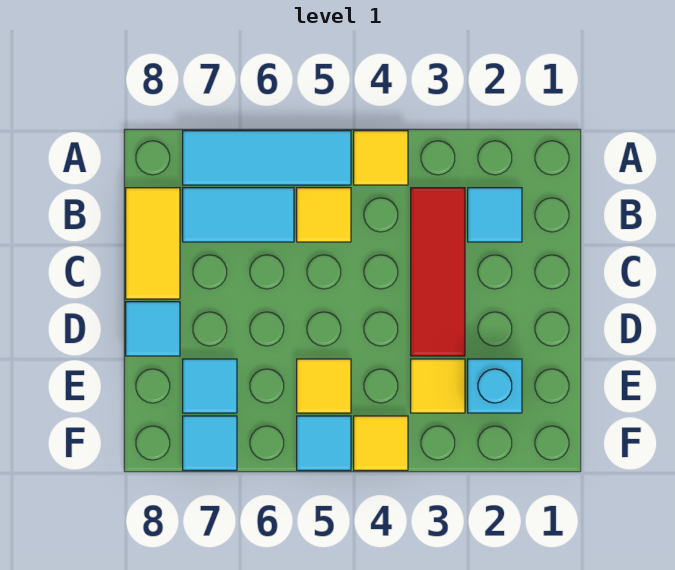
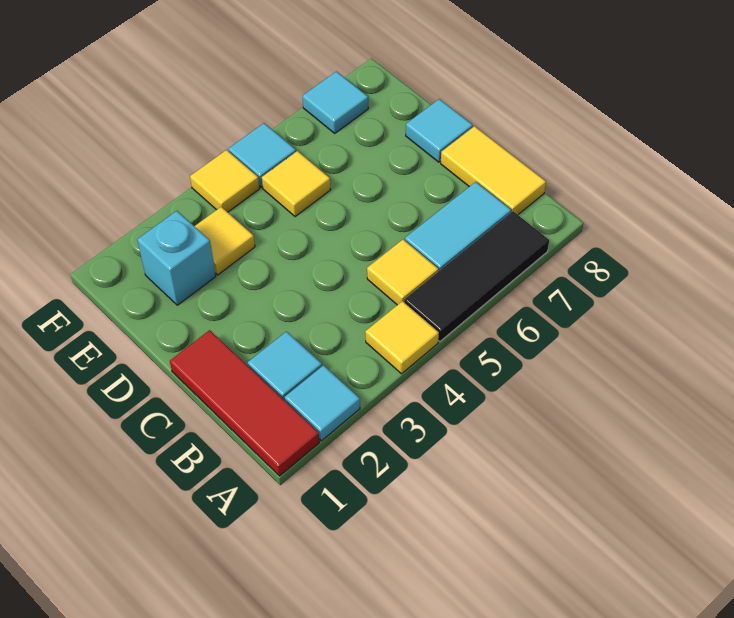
cyan tile A5:A7 level 1 -> black tile A5:A7 level 1
red tile B3:D3 level 1 -> red tile A1:C1 level 1
cyan tile E7 level 1 -> cyan tile A2 level 1

